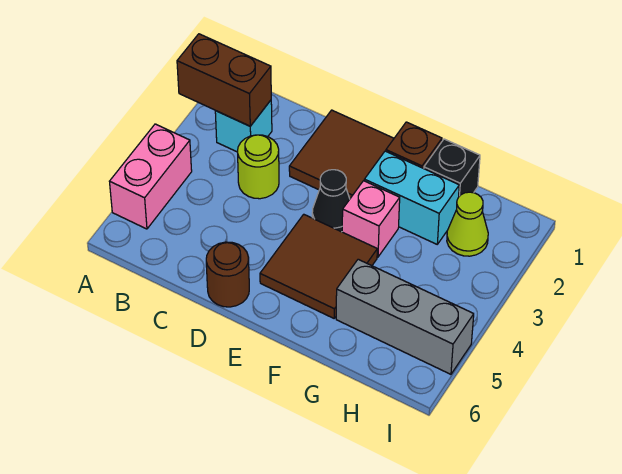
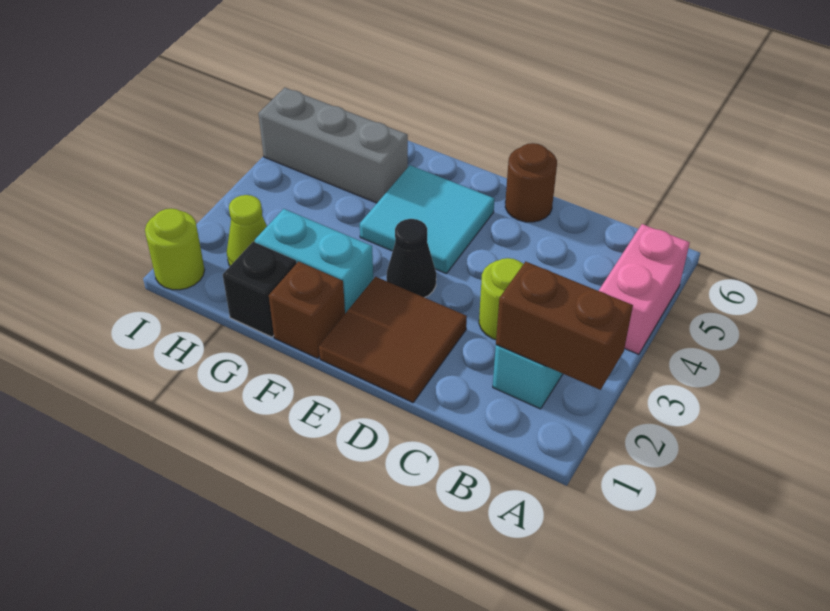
brown tile E4:F5 level 1 -> cyan tile E4:F5 level 1
pink brick F3 level 1 -> none
none -> lime round brick I1 level 1

